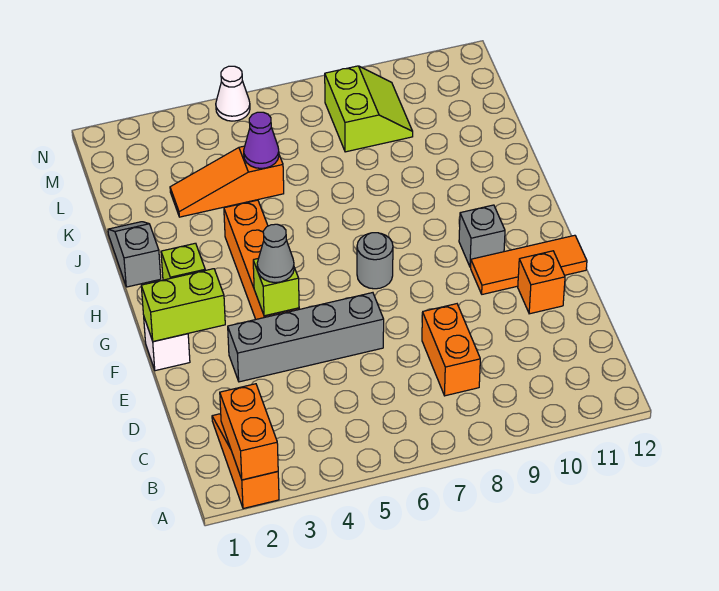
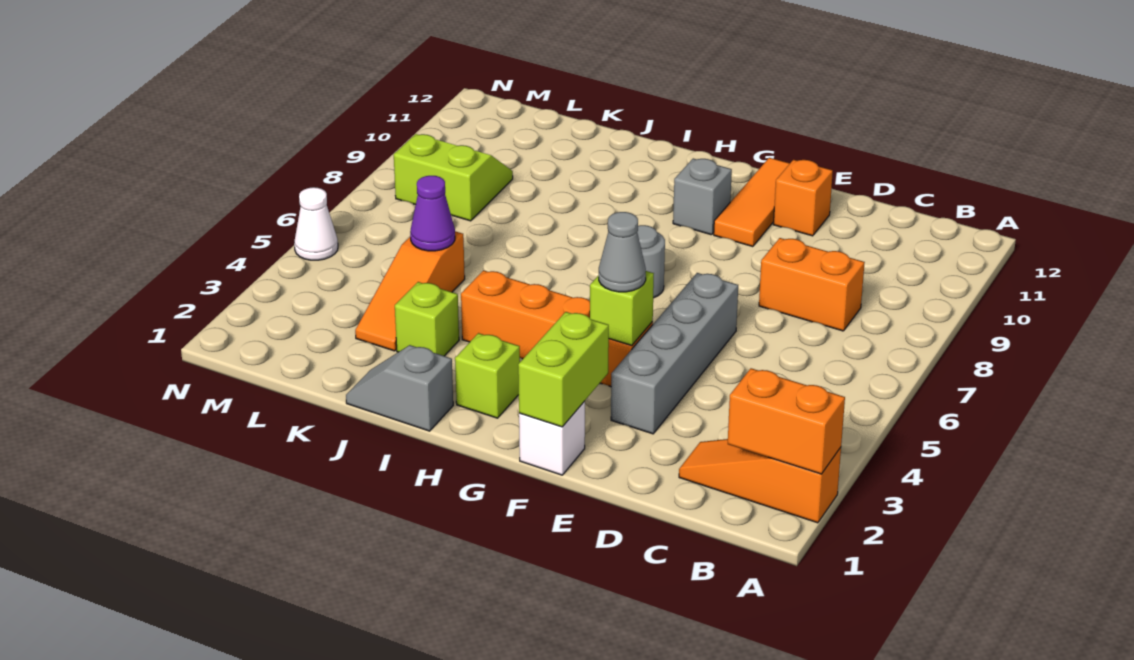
none -> lime brick J3 level 1

